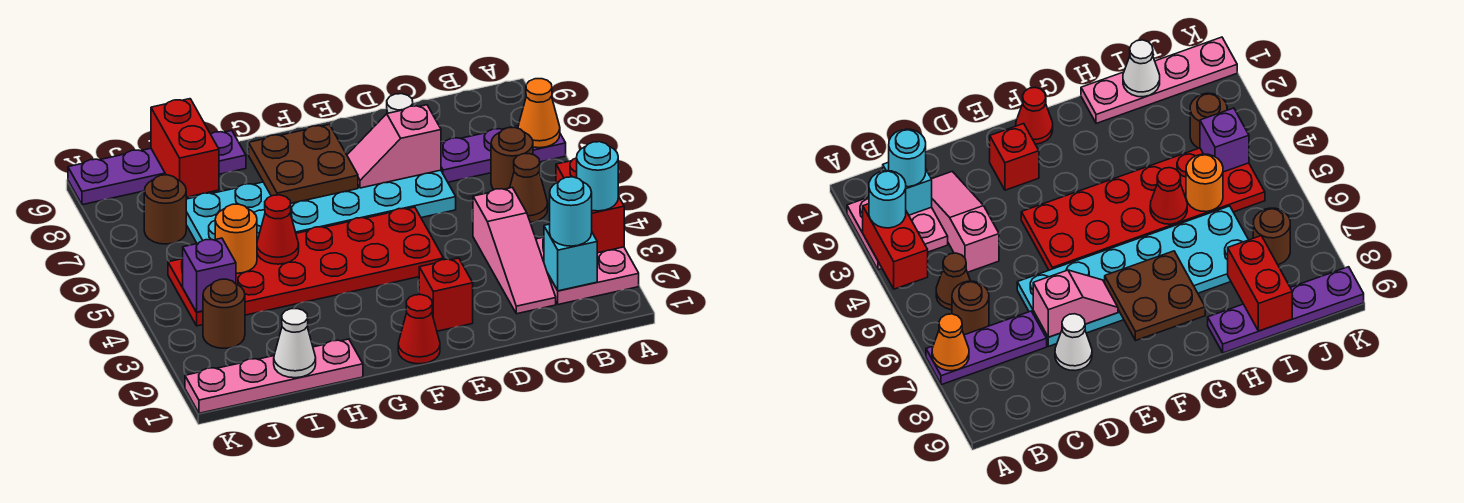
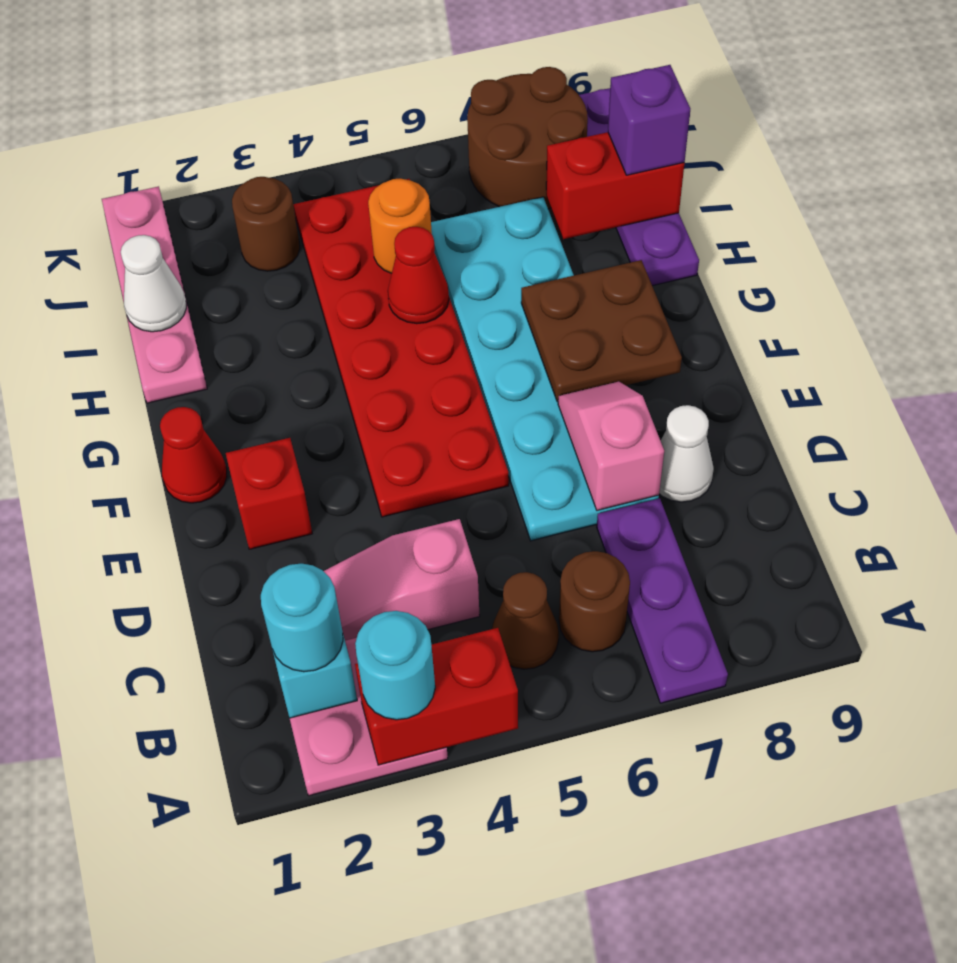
orange cone A7 level 2 -> none
purple brick J4 level 2 -> purple brick I9 level 3
brown round brick J7 level 1 -> brown round brick J7:K8 level 1

